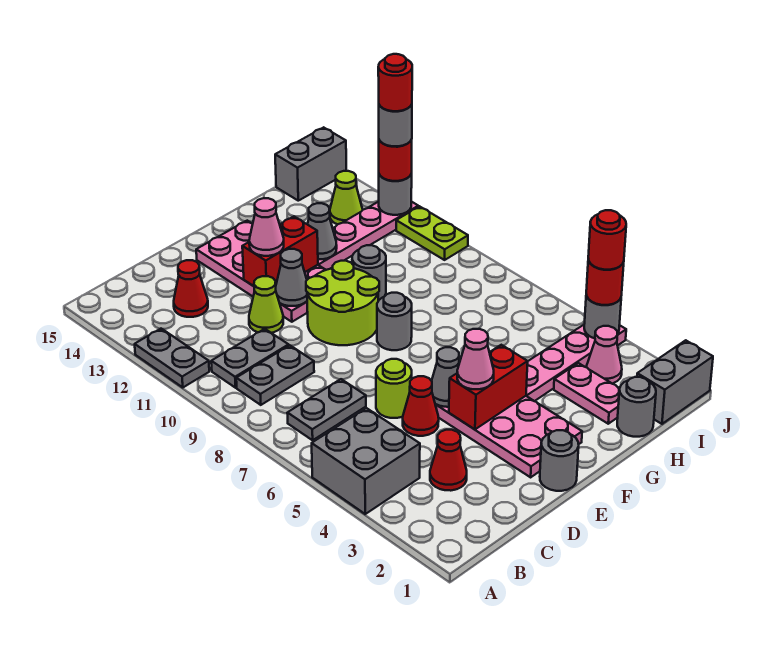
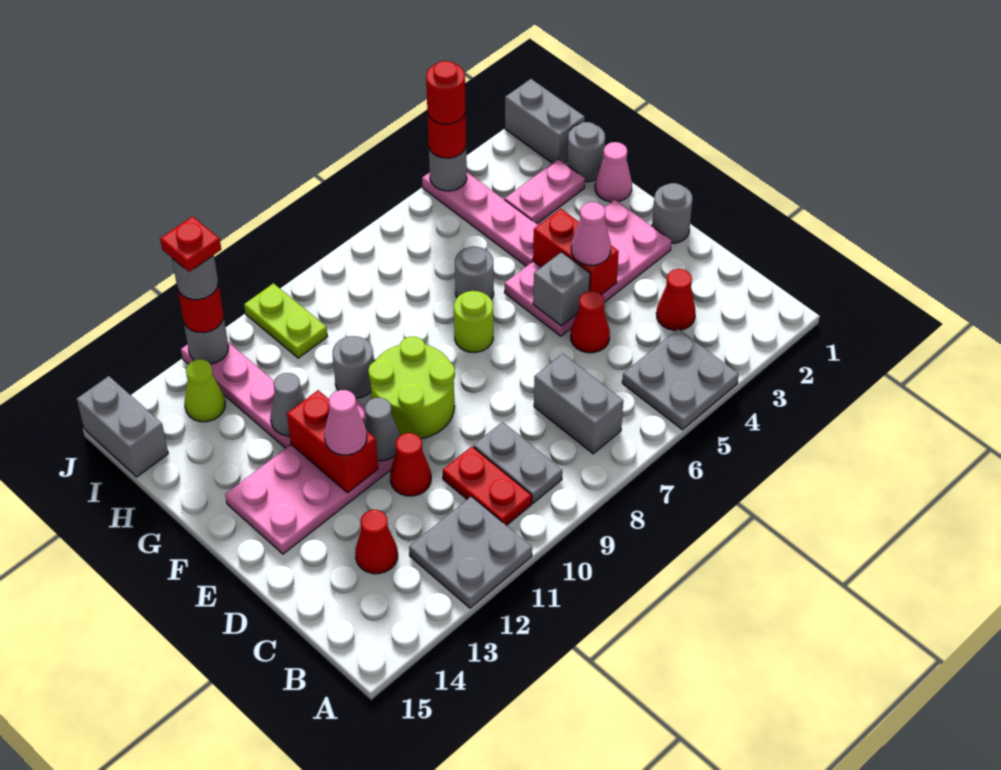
grey brick A4:B5 level 1 -> grey plate A4:B5 level 1
grey plate A11:A12 level 1 -> grey plate A11:B12 level 1
grey plate B7:C7 level 1 -> grey brick B7:C7 level 1
grey plate B10:C10 level 1 -> red plate B10:C10 level 1
lime round brick D6 level 1 -> lime round brick F7 level 1
lime cone D11 level 1 -> red cone D11 level 1
grey cone E5 level 2 -> grey brick E5 level 2
grey round brick F8 level 1 -> grey round brick G6 level 1
pink cone I3 level 1 -> pink cone G1 level 1
lime plate J10:J11 level 1 -> lime plate I10:J10 level 1
red round brick J12 level 5 -> red plate J12 level 5

